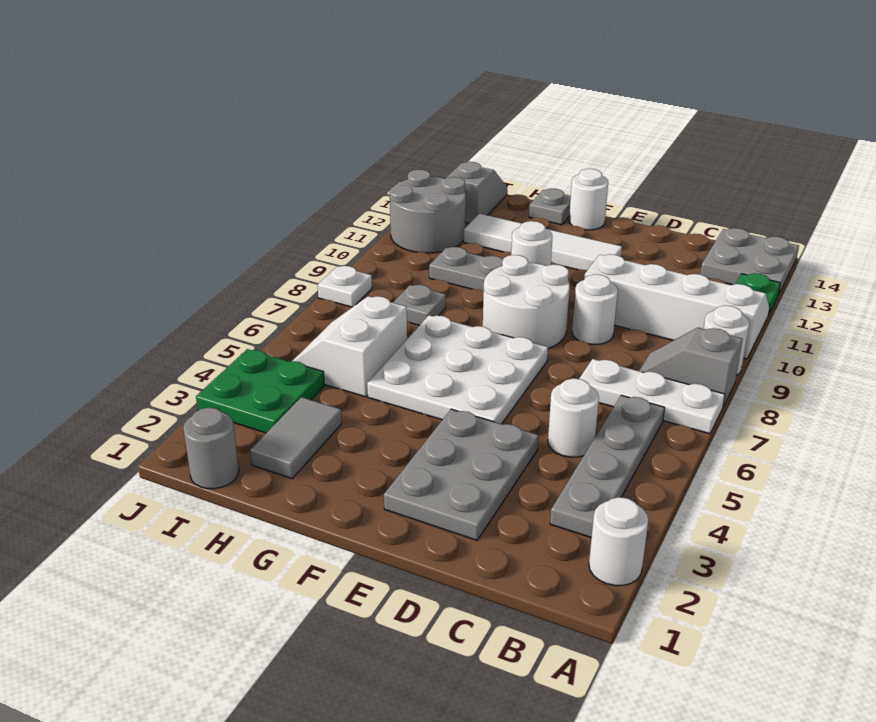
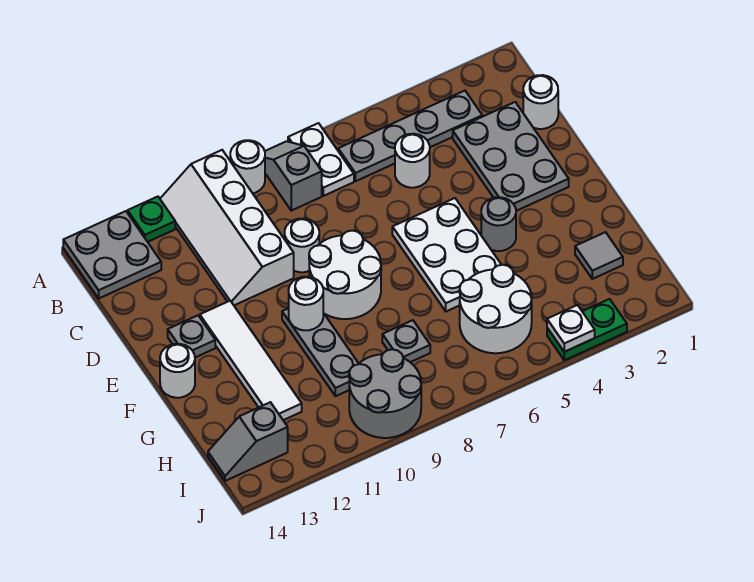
white round brick A2 level 1 -> white round brick C1 level 1
white plate A7:C7 level 1 -> white plate A7:B7 level 1
grey slope A8:B8 level 1 top A -> grey slope A8:B8 level 1 top B
grey plate D2:E4 level 1 -> grey plate C2:E3 level 1
white plate E5:G7 level 1 -> white plate E5:G6 level 1
grey plate G14 level 1 -> grey plate E13 level 1
grey tile H2:H3 level 1 -> grey tile H2 level 1
white slope H5:I6 level 1 top H -> white round brick H5:I6 level 1
grey round brick I1 level 1 -> grey round brick F4 level 1
green plate I3:J4 level 1 -> green plate J3:J4 level 1
grey round brick I11:J12 level 1 -> grey round brick I9:J10 level 1
white plate J8 level 1 -> white plate J4 level 2

